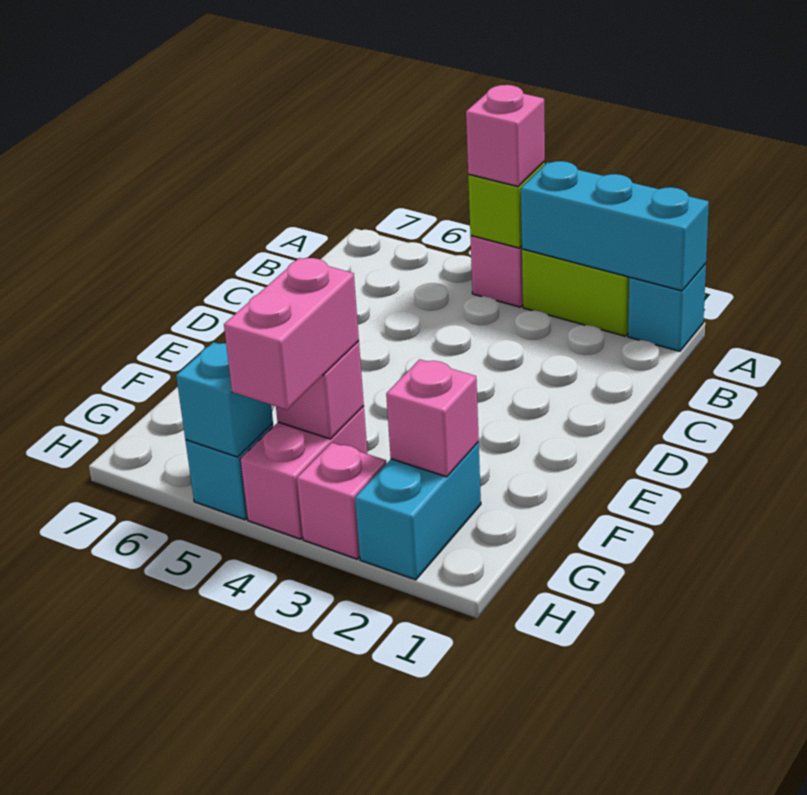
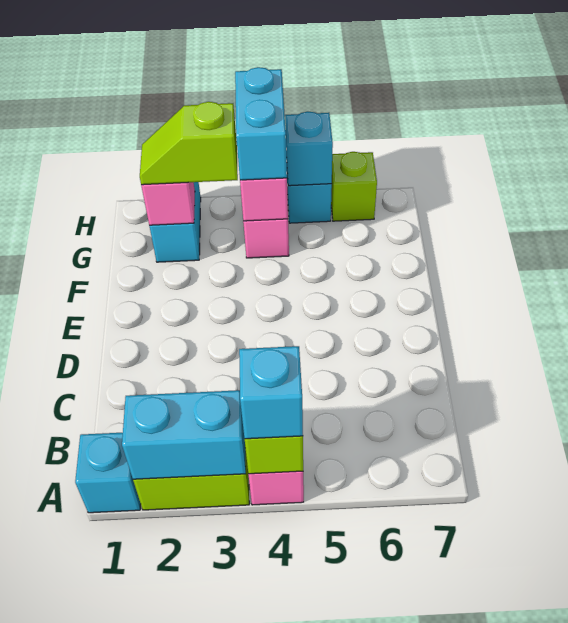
cyan brick A1:A3 level 2 -> cyan brick A2:A3 level 2
pink brick A4 level 3 -> cyan brick A4 level 3
none -> lime slope G2:G3 level 3 top 3
pink brick G4:H4 level 3 -> cyan brick G4:H4 level 3
pink brick H3 level 1 -> none
none -> lime brick H6 level 1

